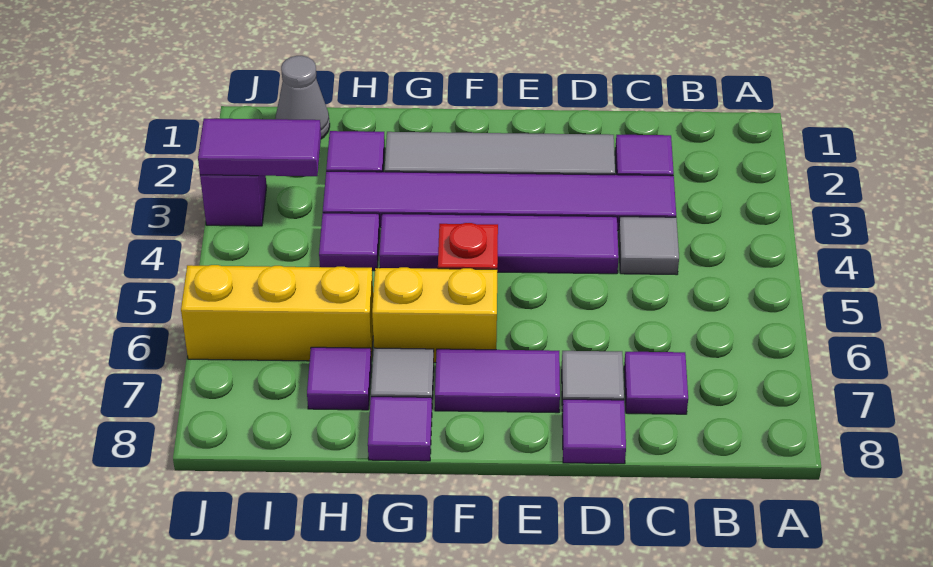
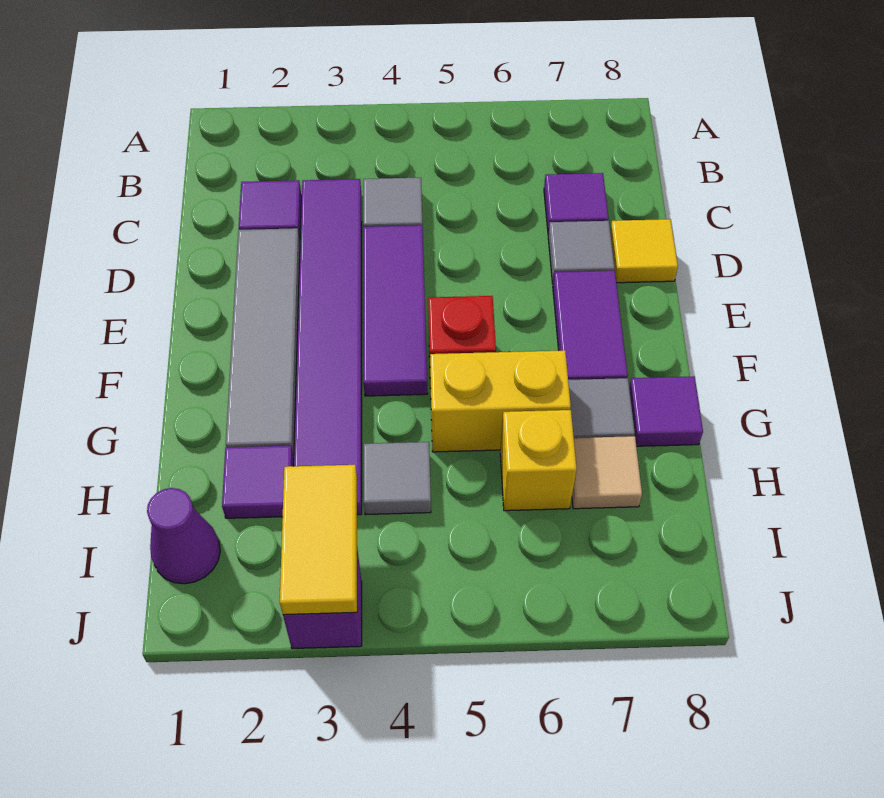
purple tile D4:G4 level 1 -> purple tile D4:F4 level 1
purple tile D8 level 1 -> yellow tile D8 level 1
yellow brick F6:G6 level 1 -> yellow brick G5:G6 level 1
purple tile H4 level 1 -> grey tile H4 level 1
yellow brick H6:J6 level 1 -> yellow brick H6 level 1
purple tile H7 level 1 -> tan tile H7 level 1
grey cone I1 level 1 -> purple cone I1 level 1
purple tile I3:J3 level 2 -> yellow tile I3:J3 level 2

